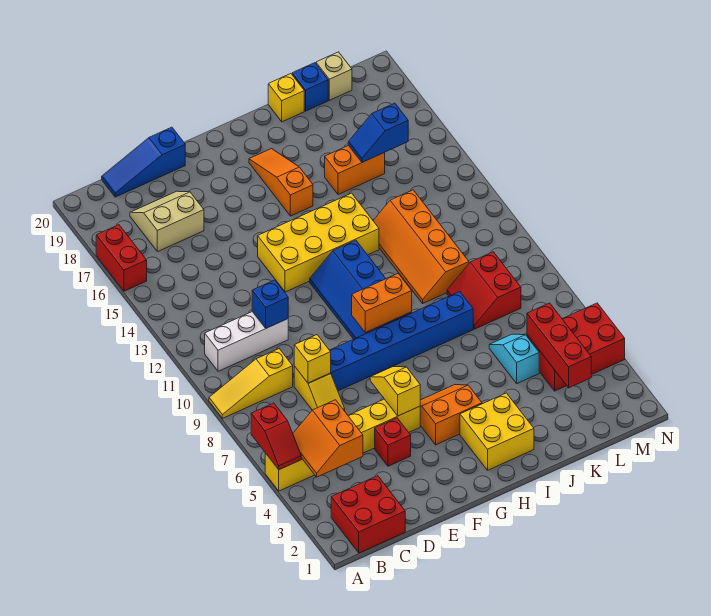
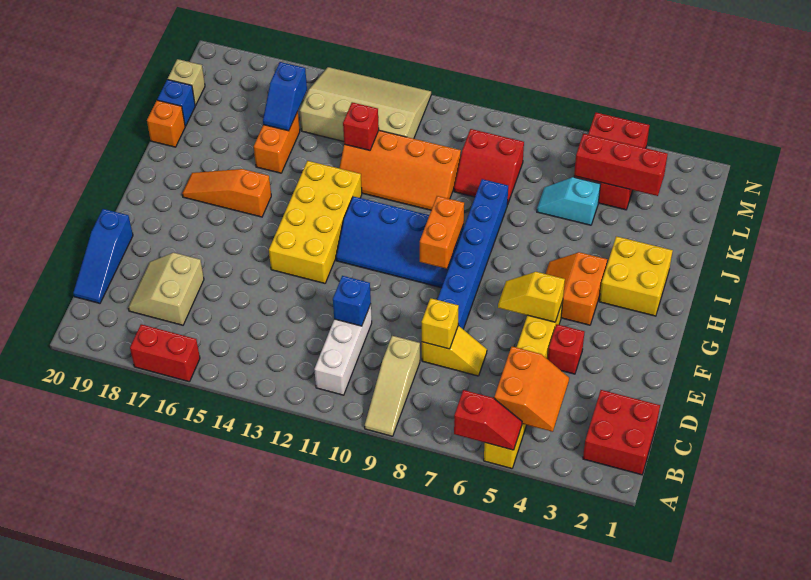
yellow slope A9:C9 level 1 top C -> tan slope A9:C9 level 1 top C
orange slope B4:C5 level 2 top C -> orange slope B4:C5 level 2 top 5
yellow brick J20 level 1 -> orange brick J20 level 1
none -> red brick K13 level 2
none -> tan slope L12:N15 level 1 top L

